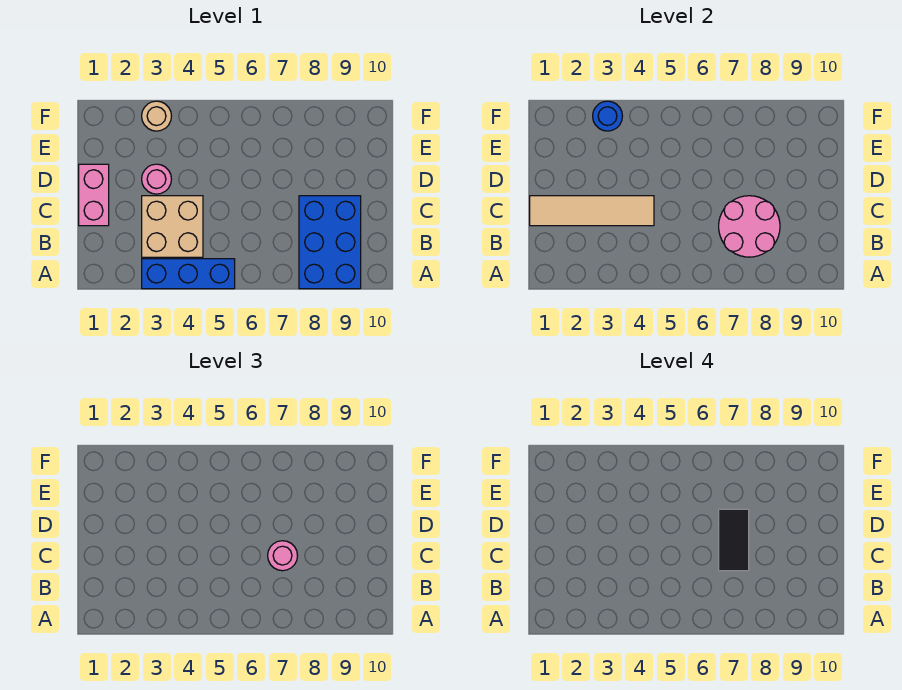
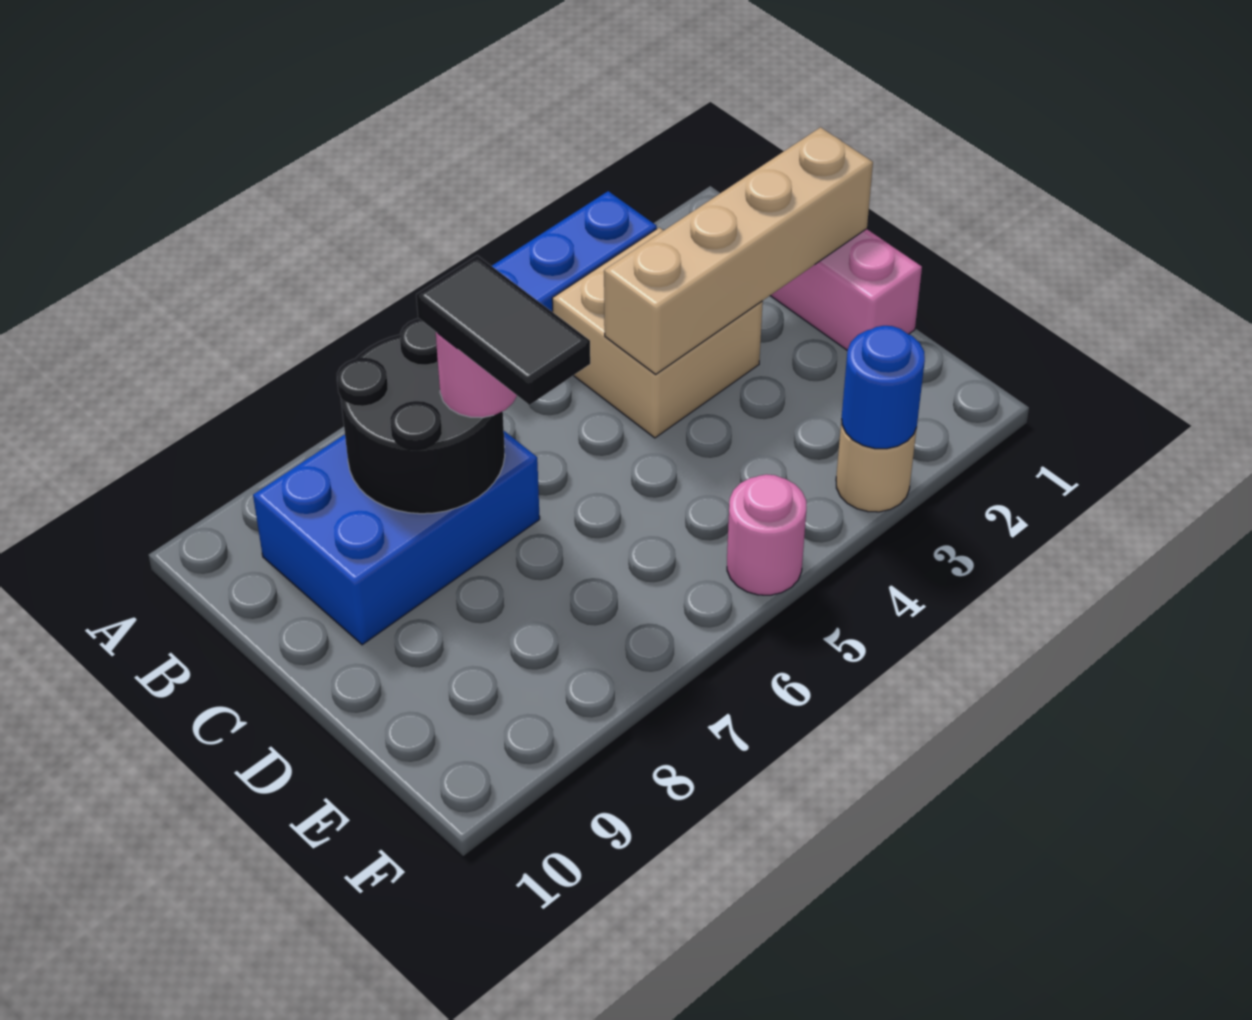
blue brick A8:C9 level 1 -> blue brick B7:C9 level 1
pink round brick B7:C8 level 2 -> black round brick B7:C8 level 2
tan tile C1:C4 level 2 -> tan brick C1:C4 level 2
pink round brick D3 level 1 -> pink round brick F5 level 1

